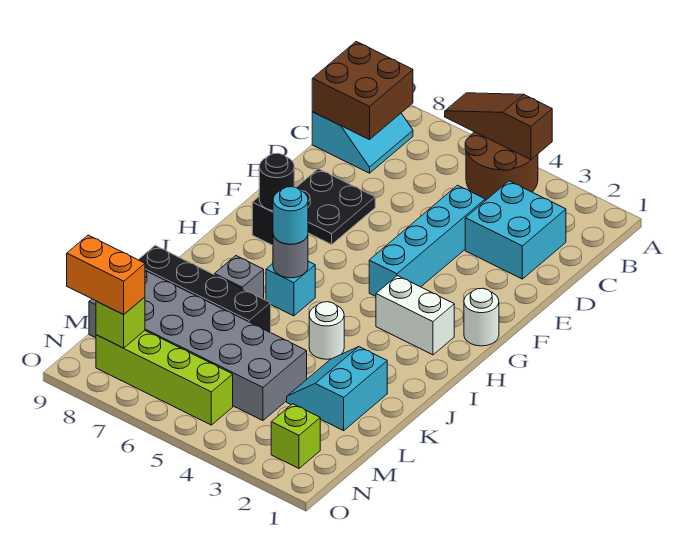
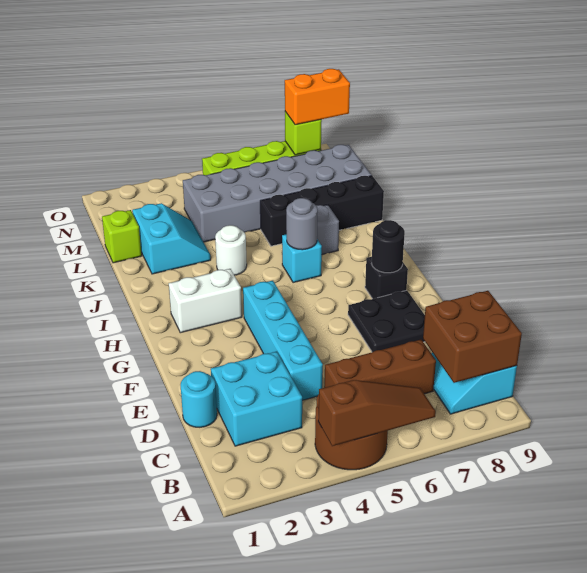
none -> brown brick C5:C7 level 1
white round brick G1 level 1 -> none
cyan round brick I6 level 3 -> cyan round brick D1 level 1
lime brick N2 level 1 -> lime brick L1 level 1

